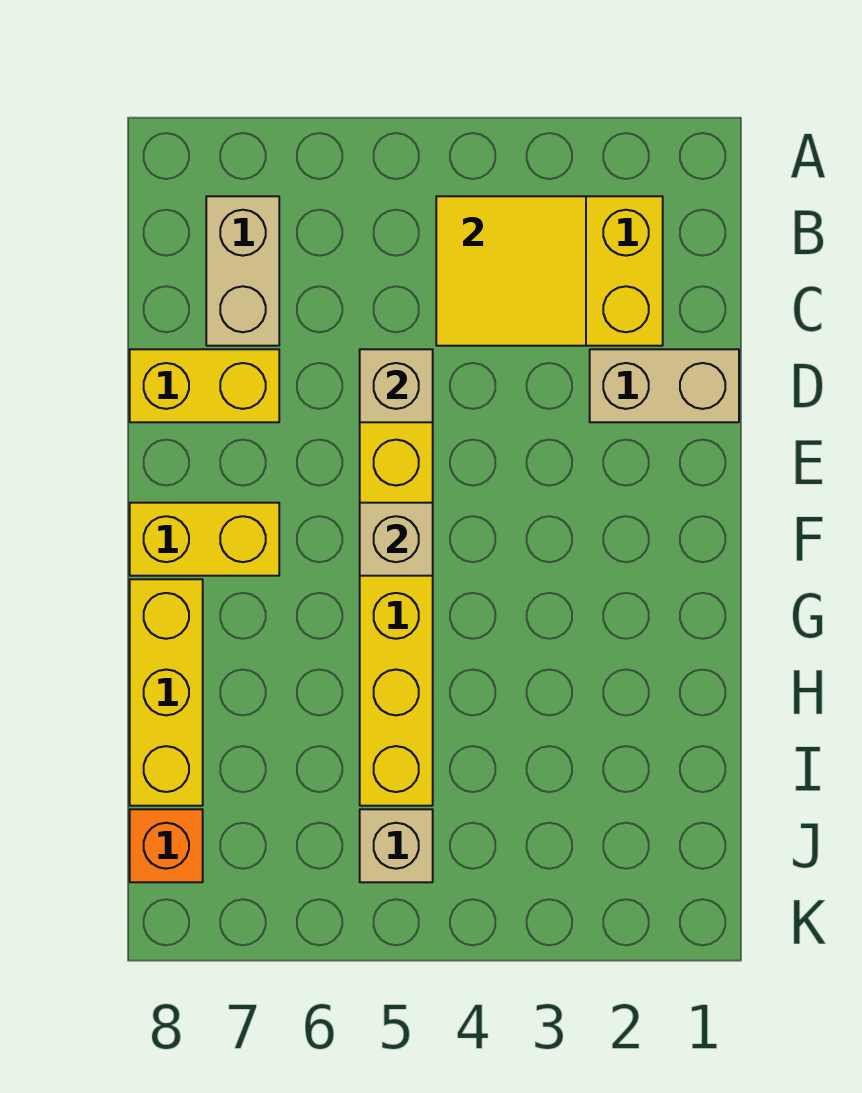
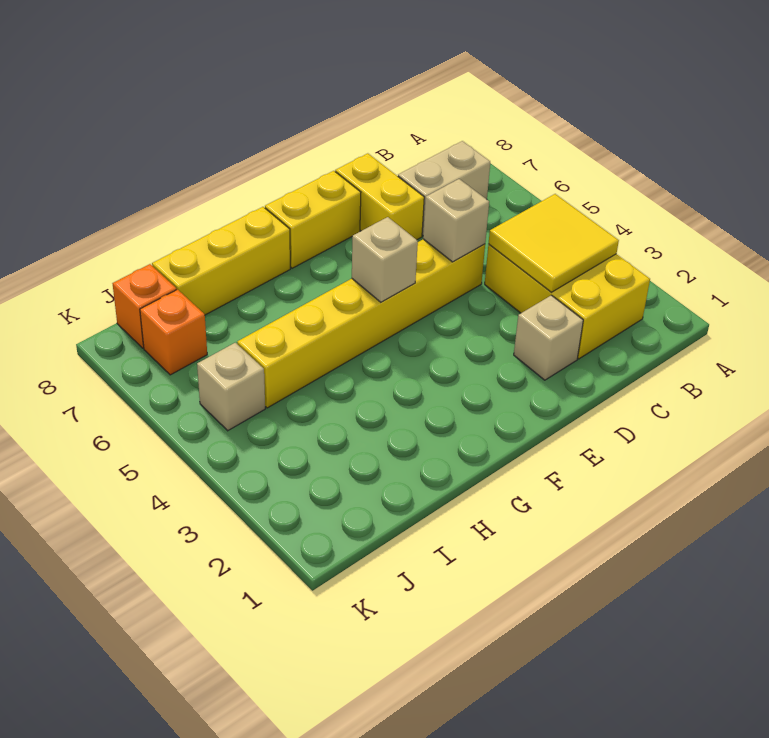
tan brick D1:D2 level 1 -> tan brick D2 level 1
yellow brick F7:F8 level 1 -> yellow brick E8:F8 level 1
none -> orange brick J7 level 1

